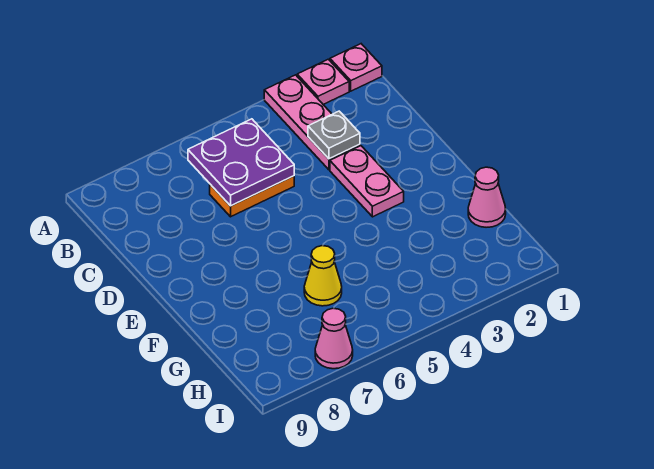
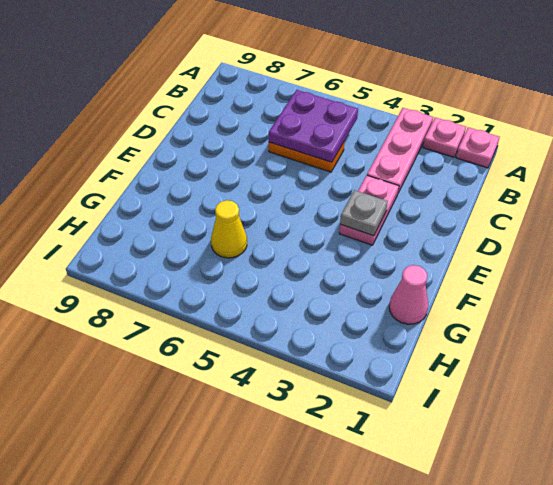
grey plate C3 level 2 -> grey plate E3 level 2
pink cone I7 level 1 -> none

